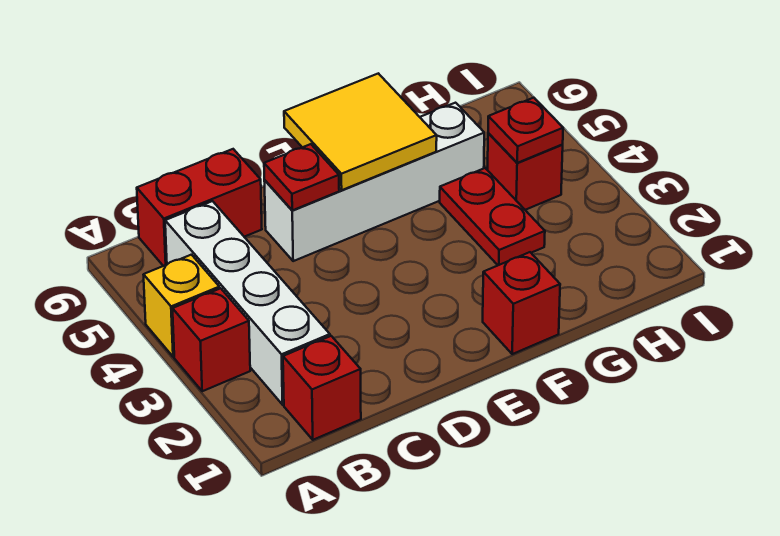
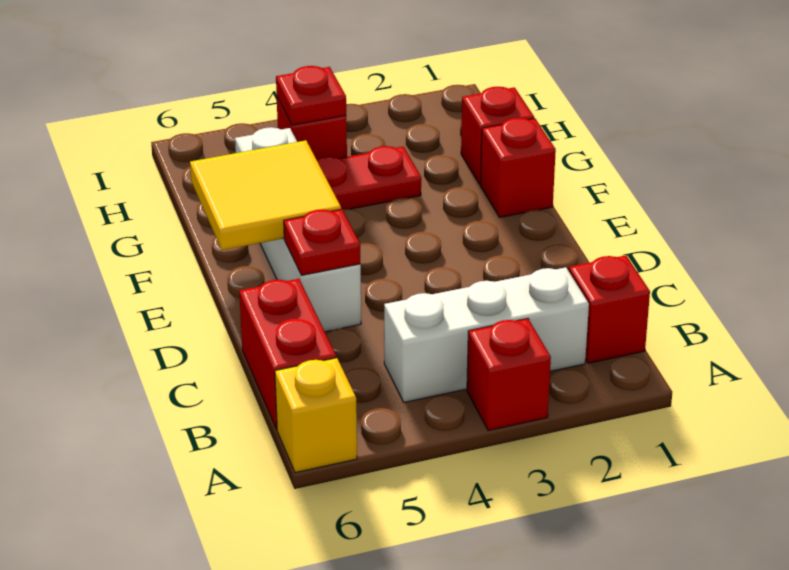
yellow brick A4 level 1 -> yellow brick A6 level 1
white brick B2:B5 level 1 -> white brick B2:B4 level 1
none -> red brick G1 level 1

